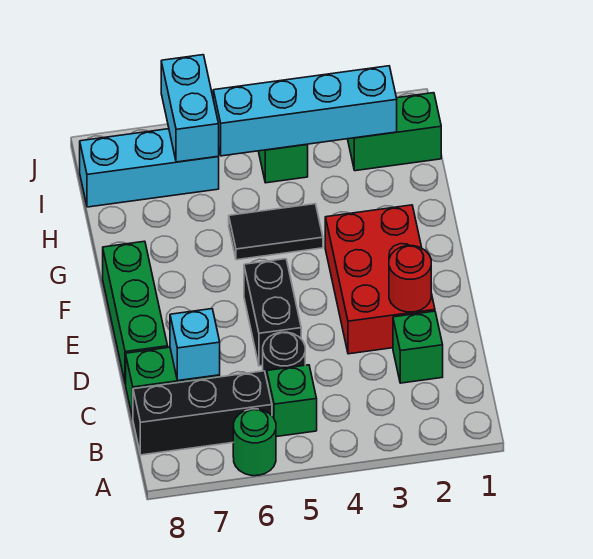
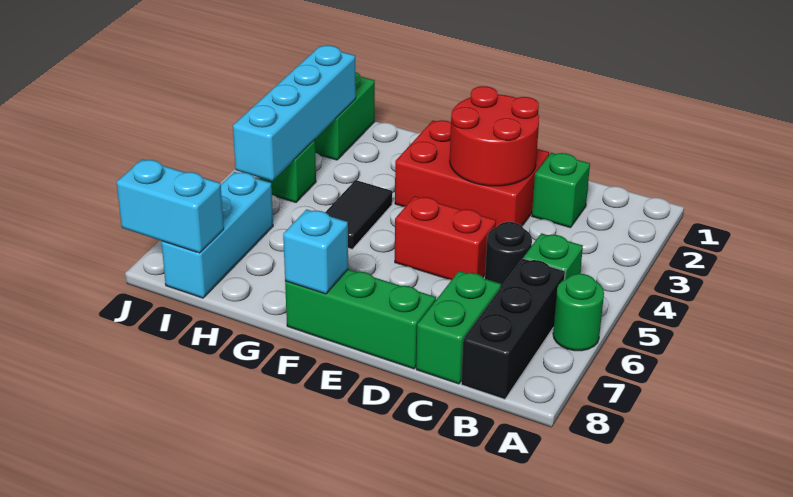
cyan brick C7 level 2 -> cyan brick F8 level 2
red round brick D2 level 2 -> red round brick D2:E3 level 2
black brick D5:E5 level 1 -> red brick D5:E5 level 1
cyan brick I6:J6 level 2 -> cyan brick I8:J8 level 2

